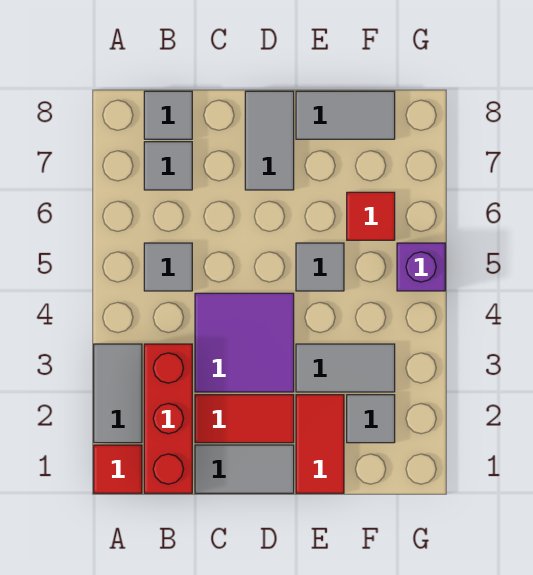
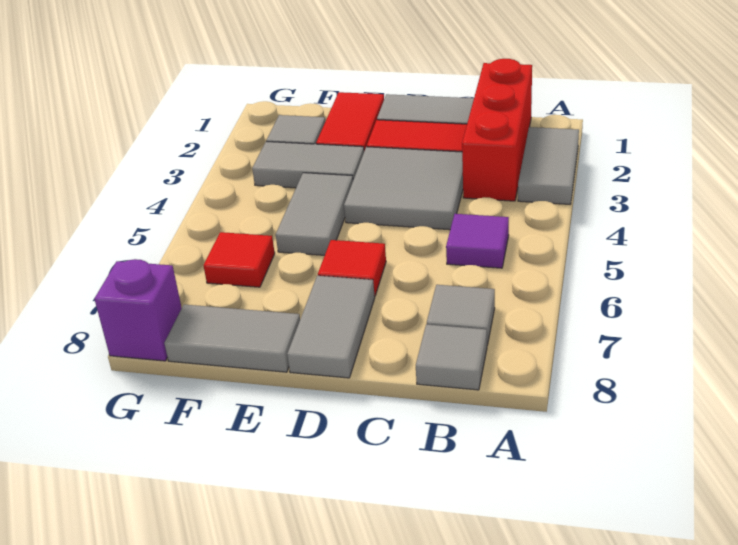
red tile A1 level 1 -> red tile D6 level 1
grey tile B5 level 1 -> purple tile B5 level 1
purple tile C3:D4 level 1 -> grey tile C3:D4 level 1
grey tile E5 level 1 -> grey tile E4:E5 level 1
purple brick G5 level 1 -> purple brick G8 level 1

